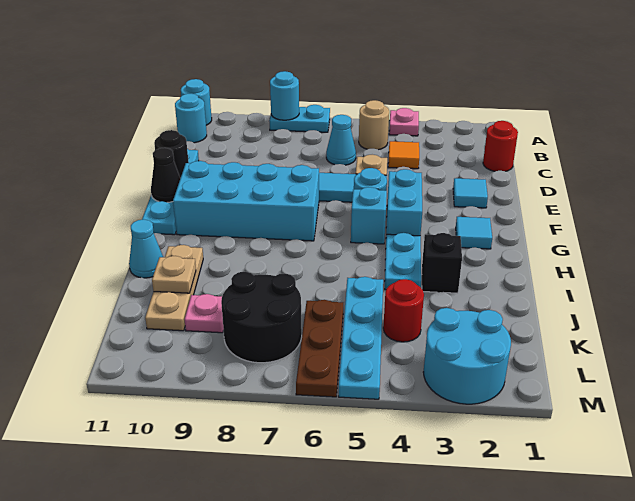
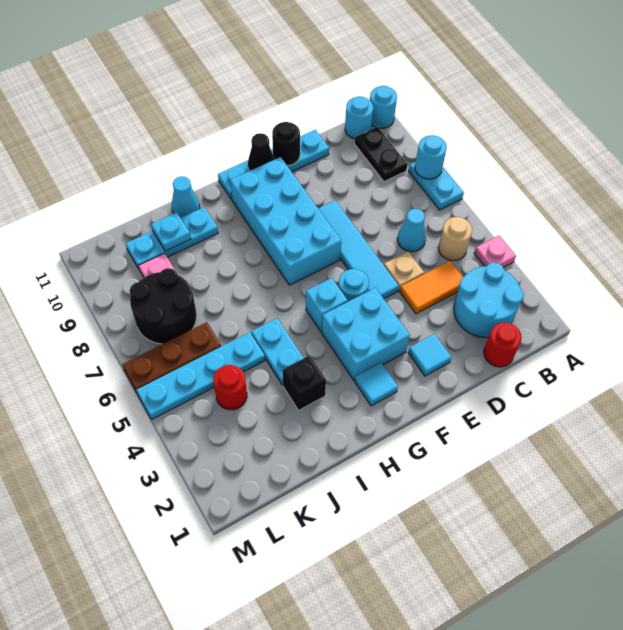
none -> black plate B9:B10 level 1
orange tile C4 level 1 -> orange tile C4:D4 level 1
cyan brick F4:G4 level 1 -> cyan brick F3:G4 level 1
cyan plate H4:I4 level 1 -> cyan plate I4:I5 level 1
tan plate I10:K10 level 1 -> cyan plate I10:K10 level 1
tan plate J10 level 2 -> cyan plate J10 level 2
cyan round brick L2:M3 level 1 -> cyan round brick B2:C3 level 1

